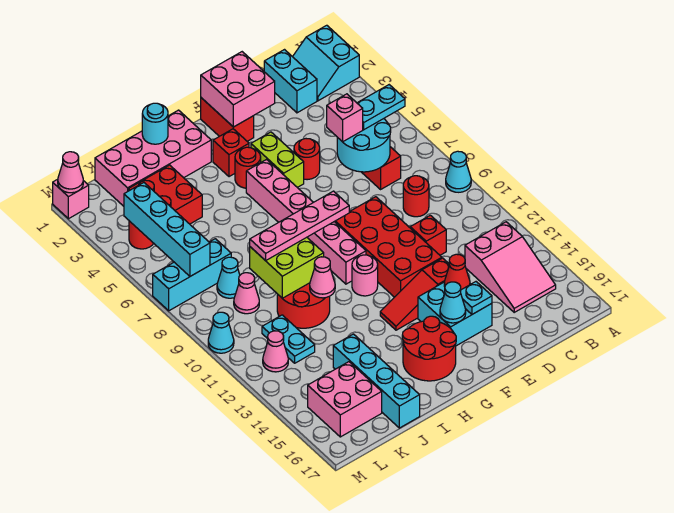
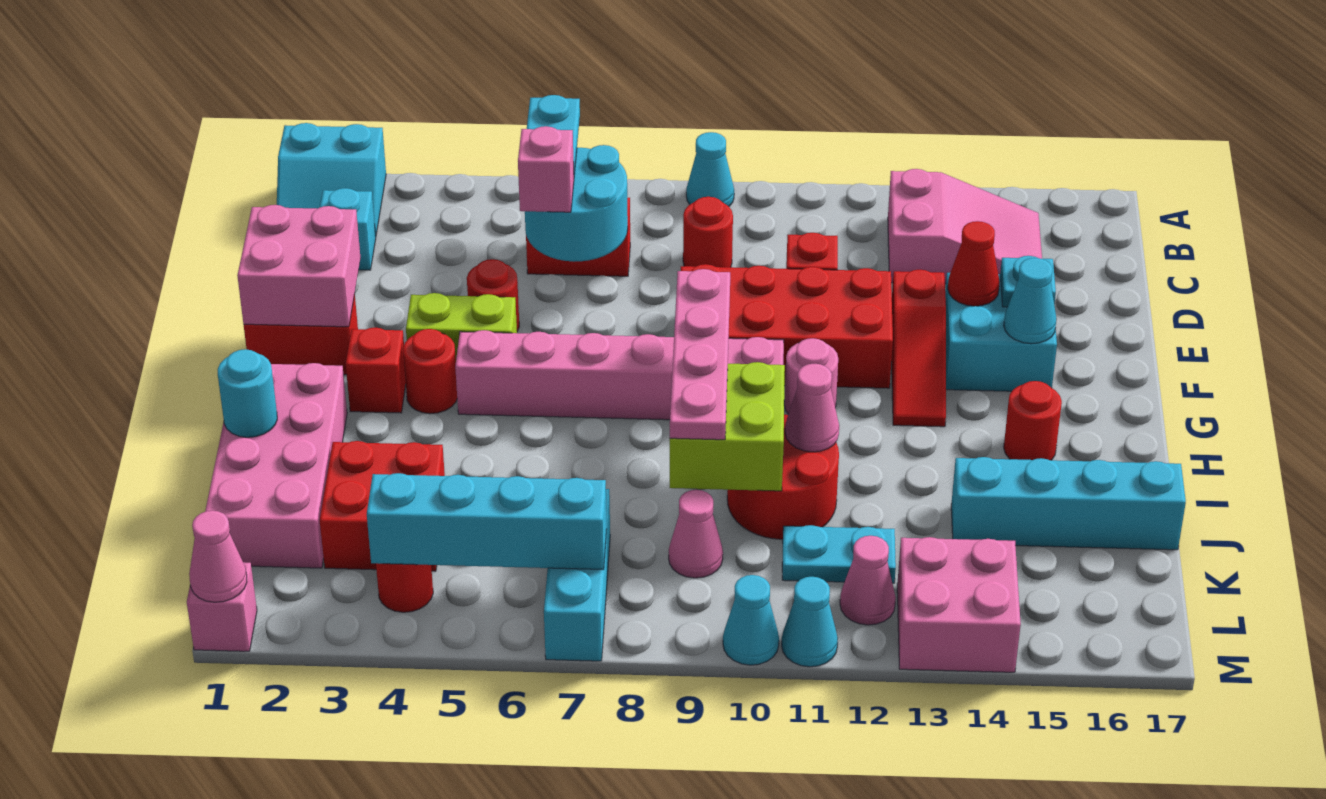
cyan brick C1:C2 level 1 -> cyan brick C2 level 1
red round brick G15:H16 level 1 -> red round brick H15 level 1
cyan cone K8 level 1 -> cyan cone M11 level 1
pink brick K15:L16 level 1 -> pink brick L13:M14 level 1

